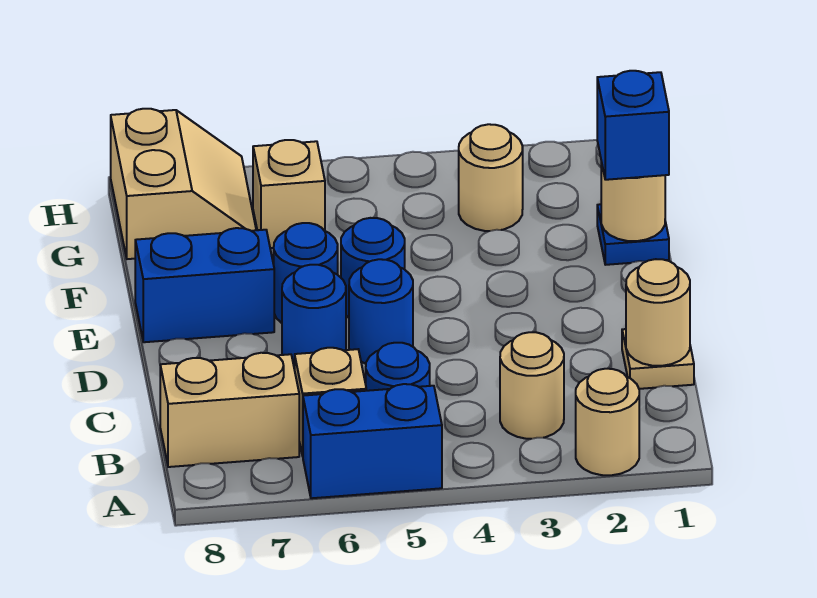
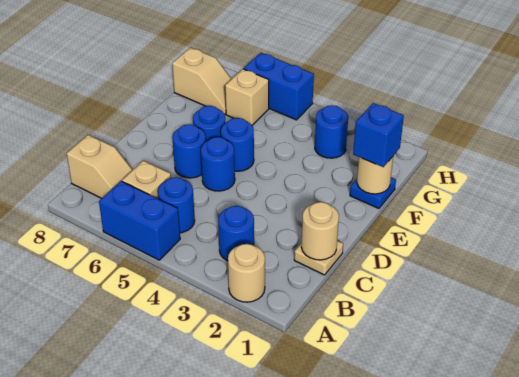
tan round brick B3 level 1 -> blue round brick B3 level 1
tan brick B7:B8 level 1 -> tan slope B7:B8 level 1 top 8
blue brick E7:E8 level 1 -> blue brick H5:H6 level 1
tan round brick G3 level 1 -> blue round brick G3 level 1
tan slope G7:H8 level 1 top 8 -> tan slope G7:G8 level 1 top 8

